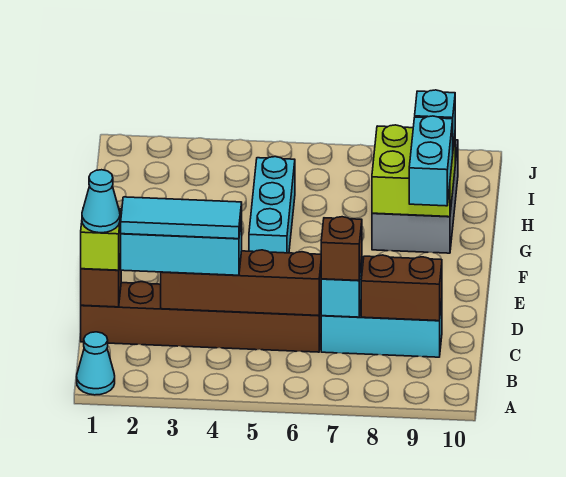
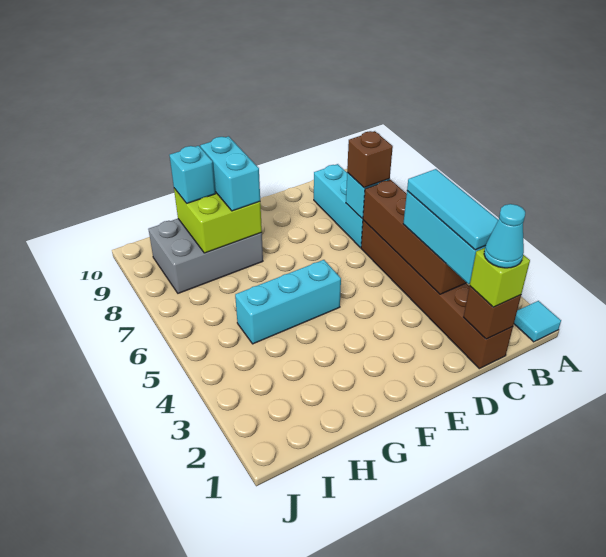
cyan cone A1 level 1 -> cyan tile A1 level 1
brown brick C8:C9 level 2 -> none
cyan brick F9:G9 level 3 -> cyan brick G8:G9 level 3

